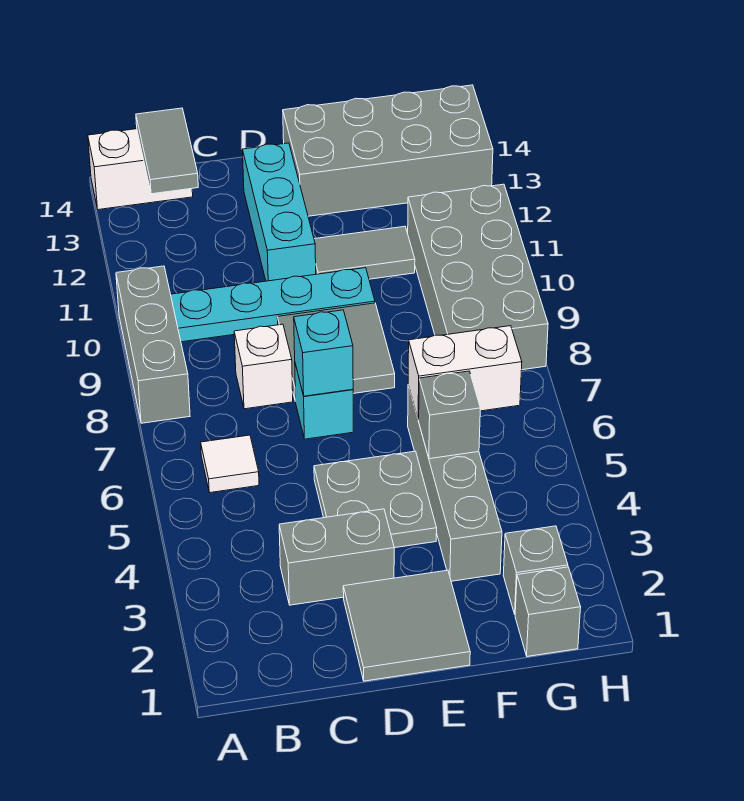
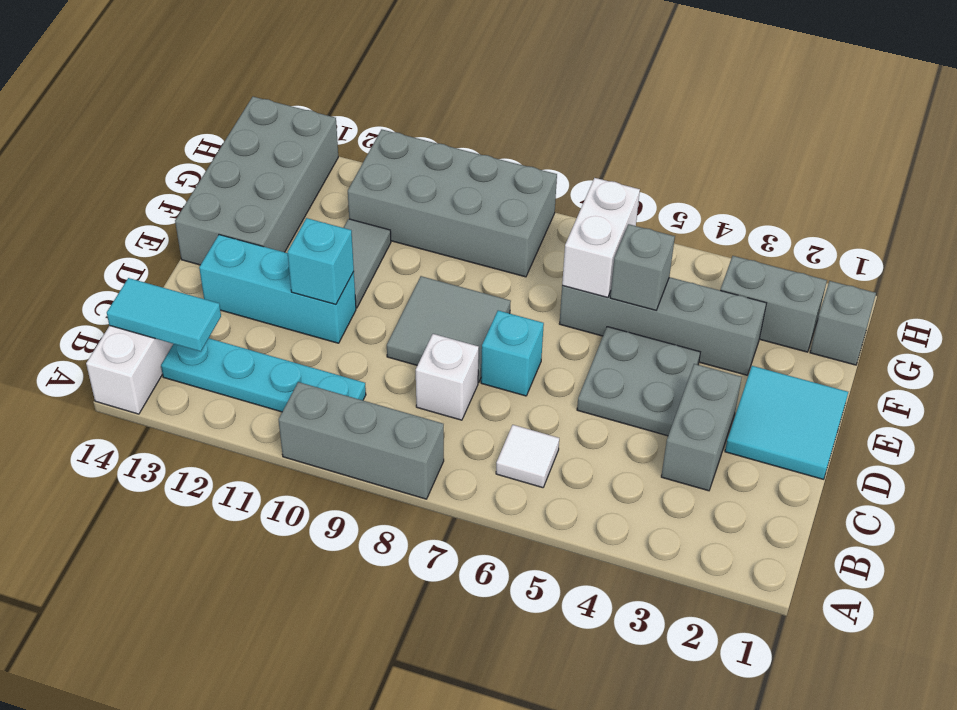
cyan plate B10:E10 level 1 -> cyan plate B10:B13 level 1
grey tile B13:B14 level 2 -> cyan tile B13:B14 level 2
grey tile D1:E2 level 1 -> cyan tile D1:E2 level 1
cyan brick D7 level 2 -> cyan brick D11 level 2
grey brick G2 level 1 -> grey brick G2:G3 level 1

